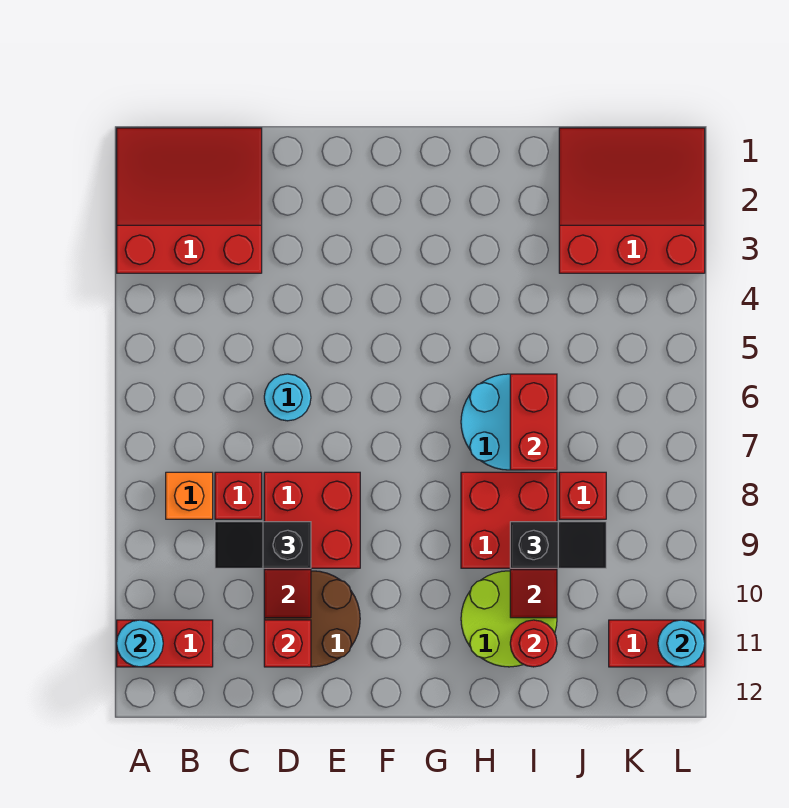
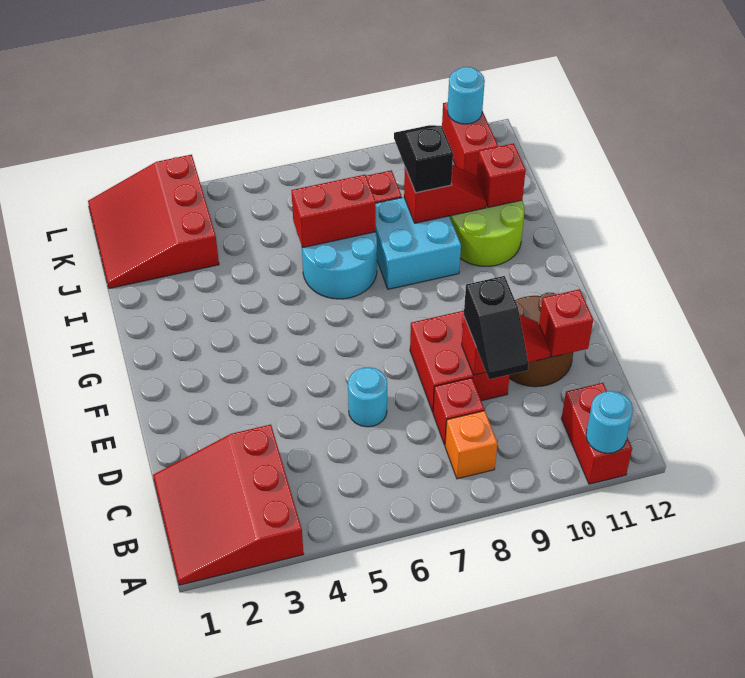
red brick H8:I9 level 1 -> cyan brick H8:I9 level 1
red round brick I11 level 2 -> red brick I11 level 2

